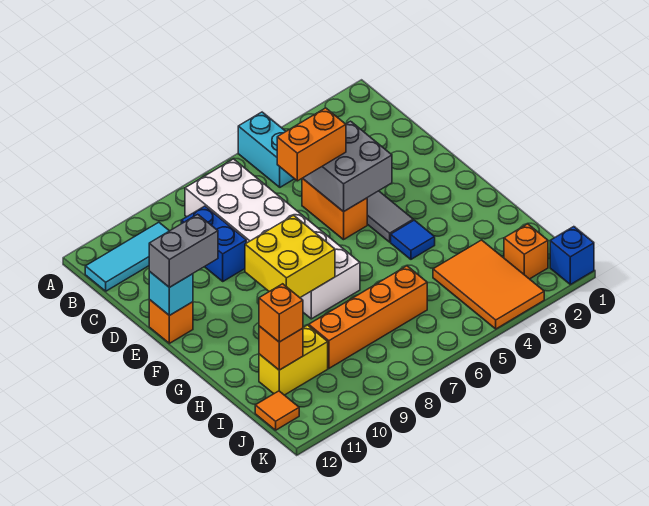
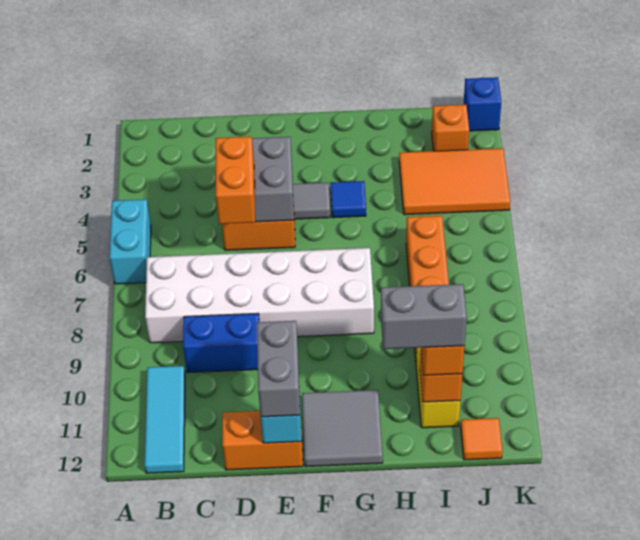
cyan brick A5:B5 level 1 -> cyan brick A5:A6 level 1
orange brick E12 level 1 -> orange brick D12:E12 level 1
yellow brick F8:G9 level 2 -> none
none -> grey tile F11:G12 level 1
none -> grey brick H11:I11 level 4

